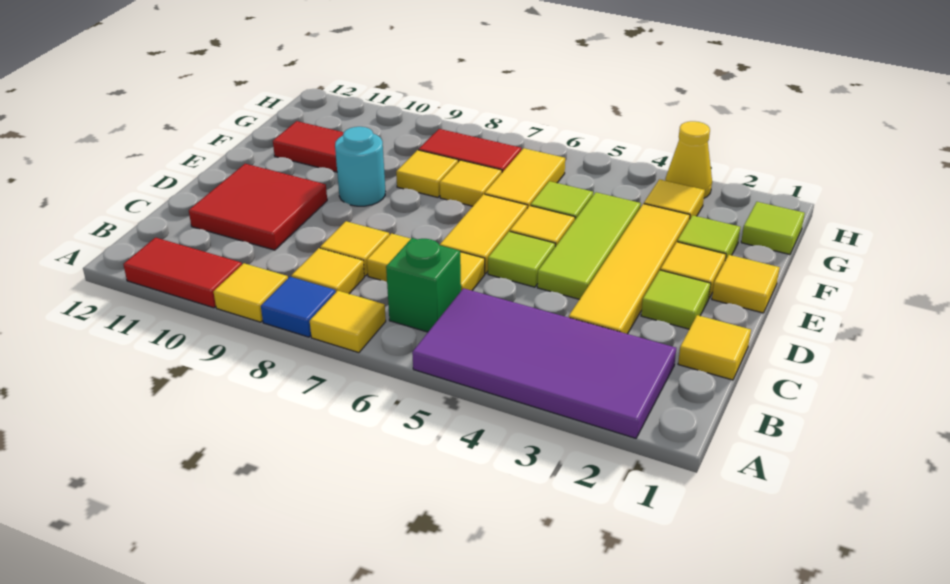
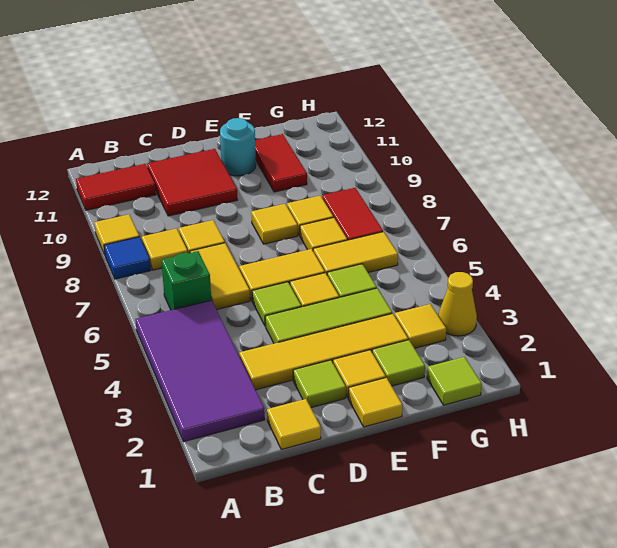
yellow tile A7 level 1 -> yellow tile E8 level 1
red tile A10:A11 level 1 -> red tile A11:B11 level 1
cyan round brick E9 level 1 -> cyan round brick E11 level 1

